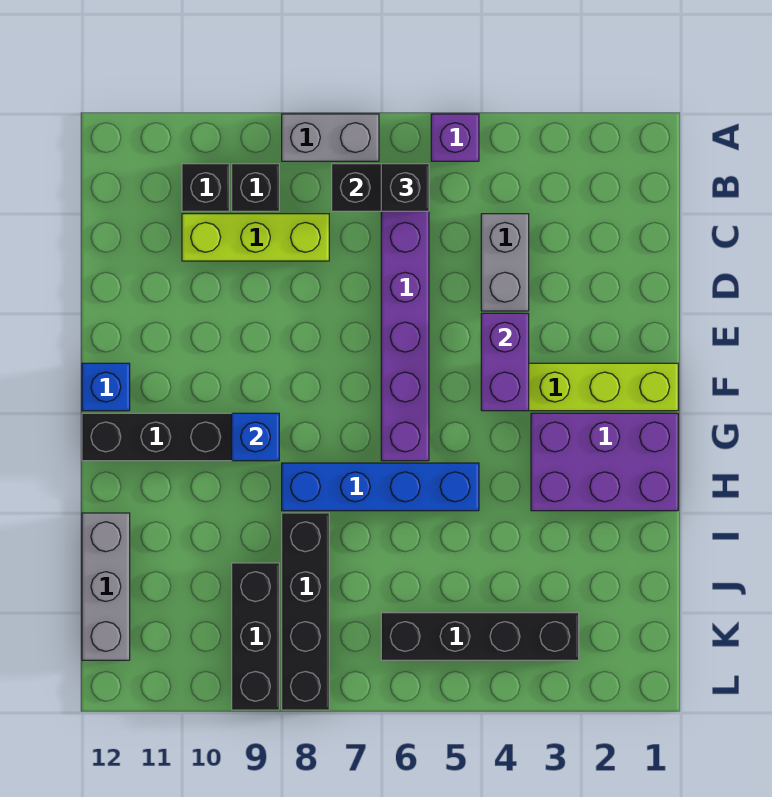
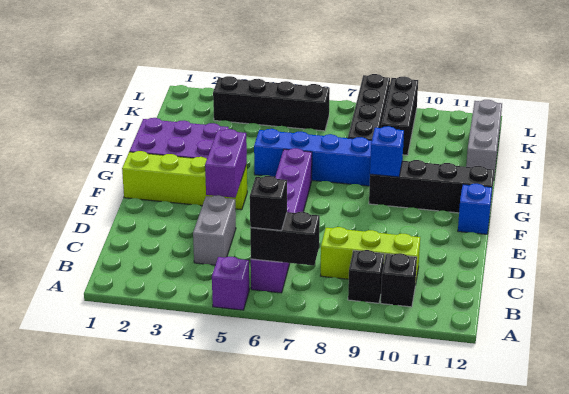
grey brick A7:A8 level 1 -> none

